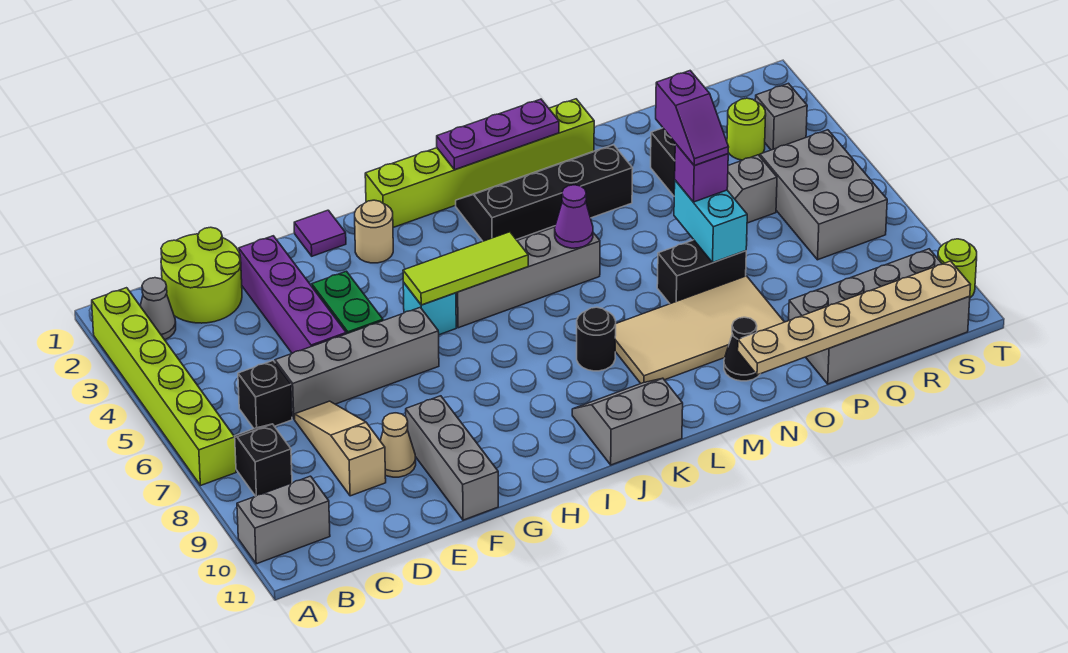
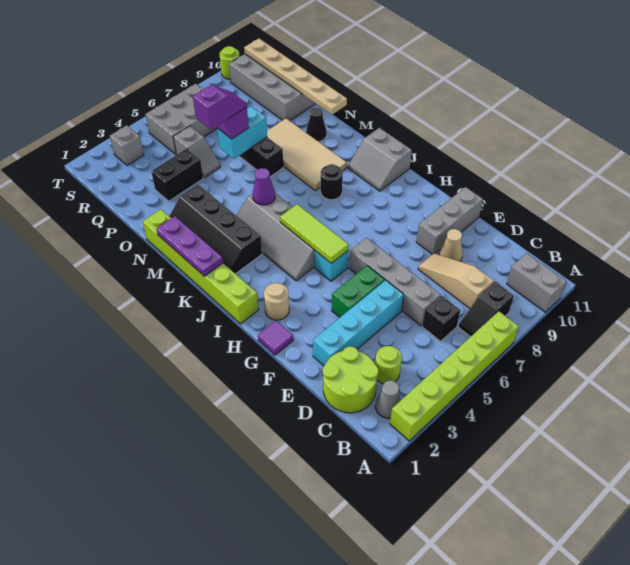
tan slope D7:D9 level 1 top 9 -> tan slope C8:E8 level 1 top C
purple brick E2:E5 level 1 -> cyan brick E2:E5 level 1
lime round brick R3 level 1 -> lime round brick C3 level 1

